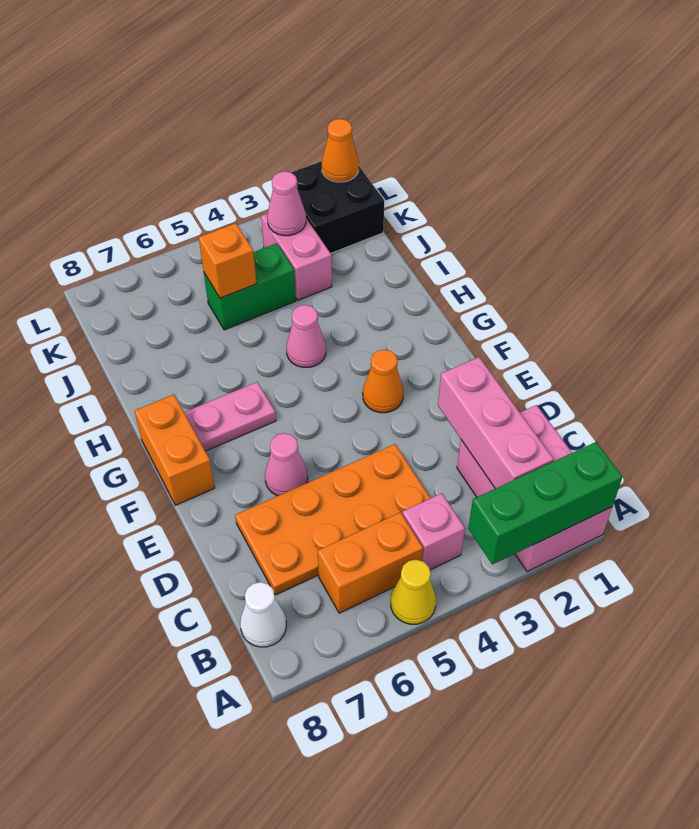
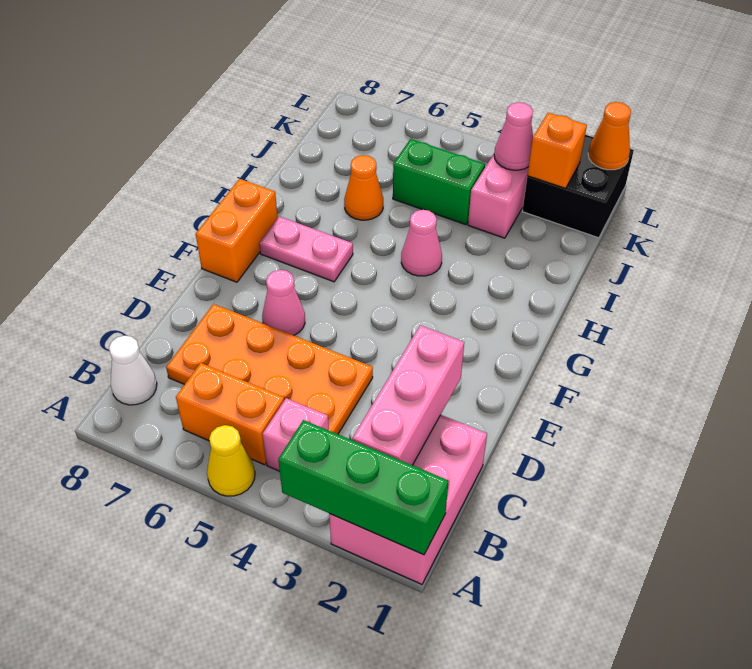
orange cone F3 level 1 -> orange cone I6 level 1
orange brick J5 level 2 -> orange brick K2 level 2

